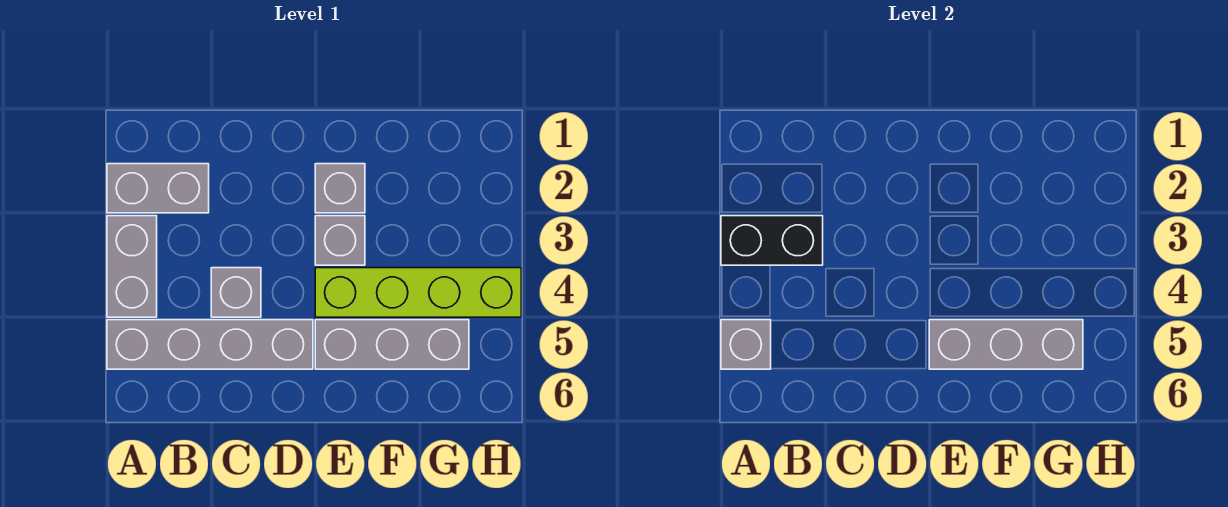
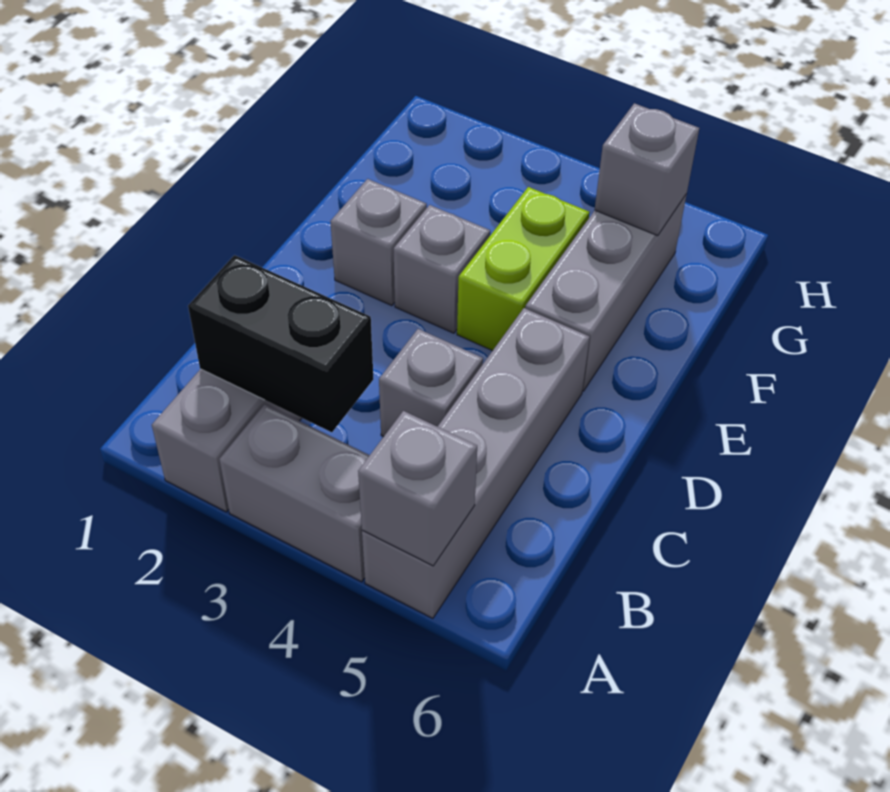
black brick A3:B3 level 2 -> black brick B2:B3 level 2
lime brick E4:H4 level 1 -> lime brick E4:F4 level 1
grey brick E5:G5 level 2 -> grey brick G5 level 2

